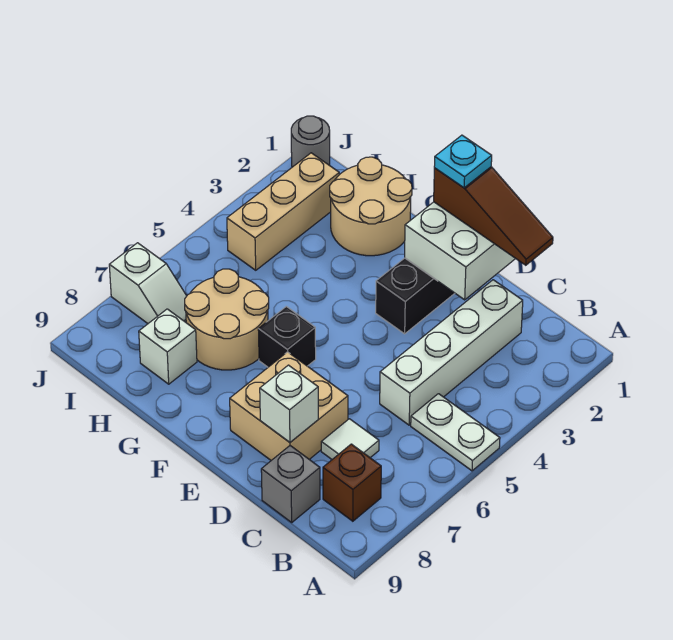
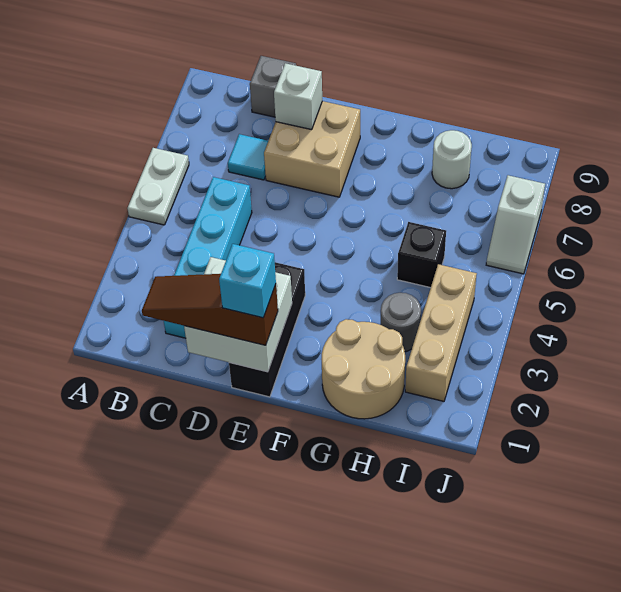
white plate A5:B5 level 1 -> white plate A5:A6 level 1
brown brick B8 level 1 -> none
white brick C2:C5 level 1 -> cyan brick C2:C5 level 1
white tile C7 level 1 -> cyan tile C7 level 1
cyan plate E1 level 4 -> cyan brick E1 level 4
black brick F6 level 1 -> black brick H5 level 1
tan round brick G6:H7 level 1 -> none
white brick H8 level 1 -> white round brick H8 level 1
white slope I7:J7 level 1 top J -> white slope J6:J7 level 1 top 7
grey round brick J1 level 1 -> grey round brick H3 level 1

